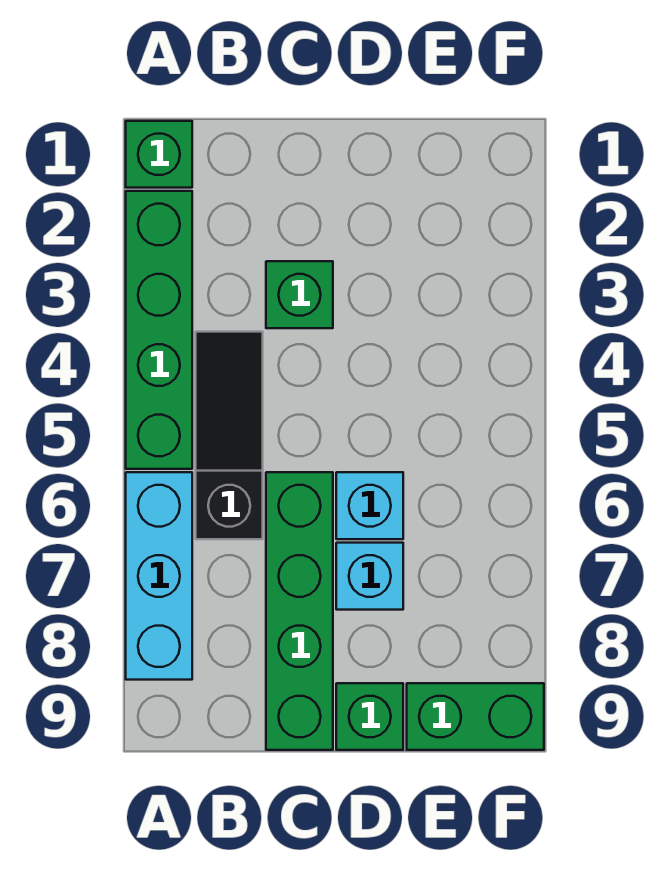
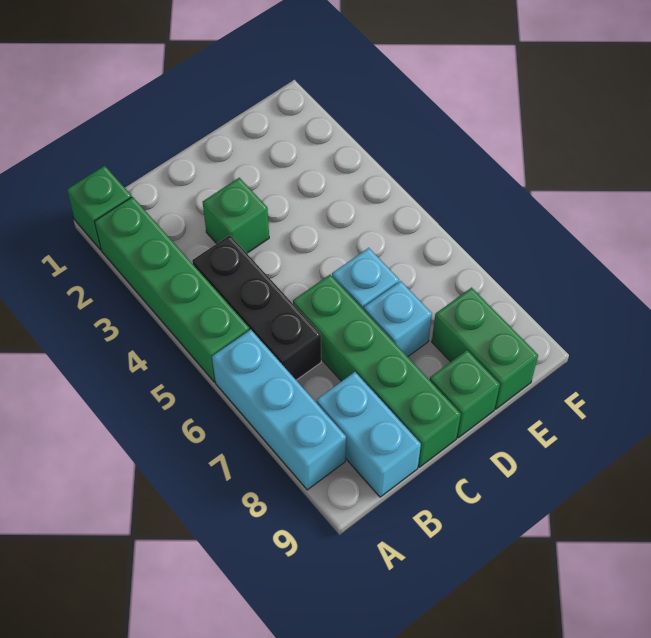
black slope B4:B6 level 1 top 6 -> black brick B4:B6 level 1
none -> cyan brick B8:B9 level 1
green brick E9:F9 level 1 -> green brick E8:E9 level 1

